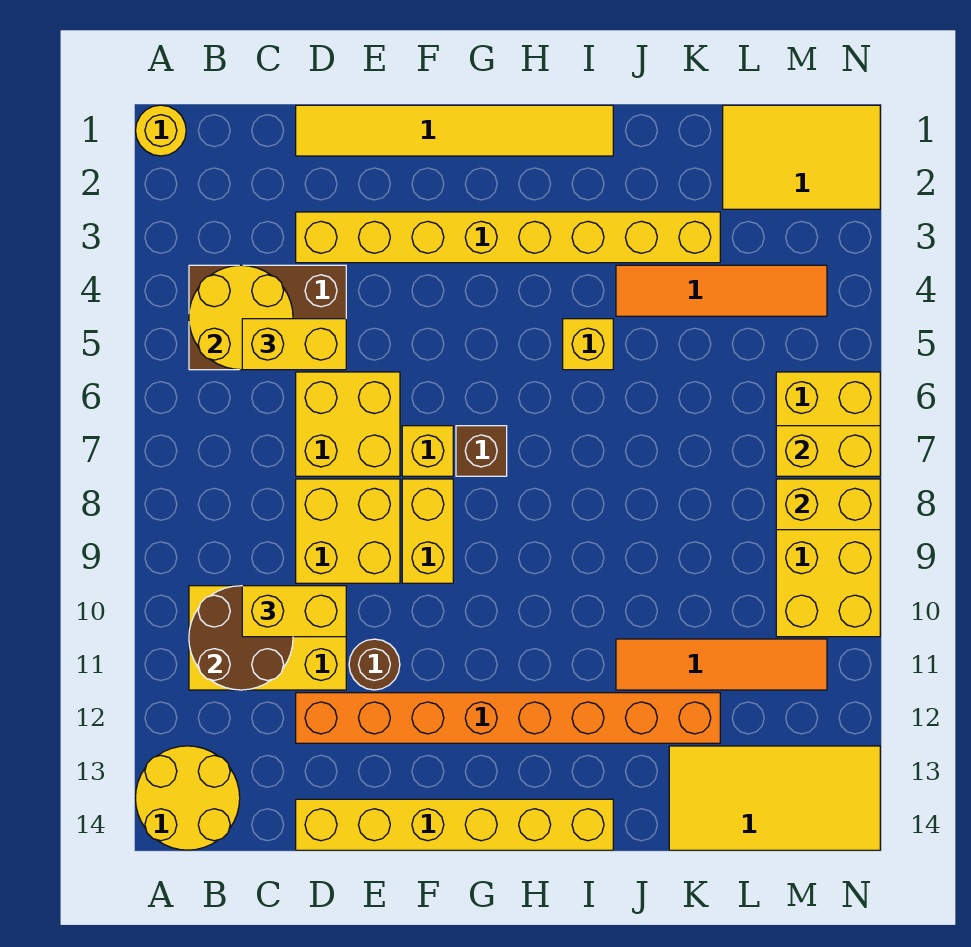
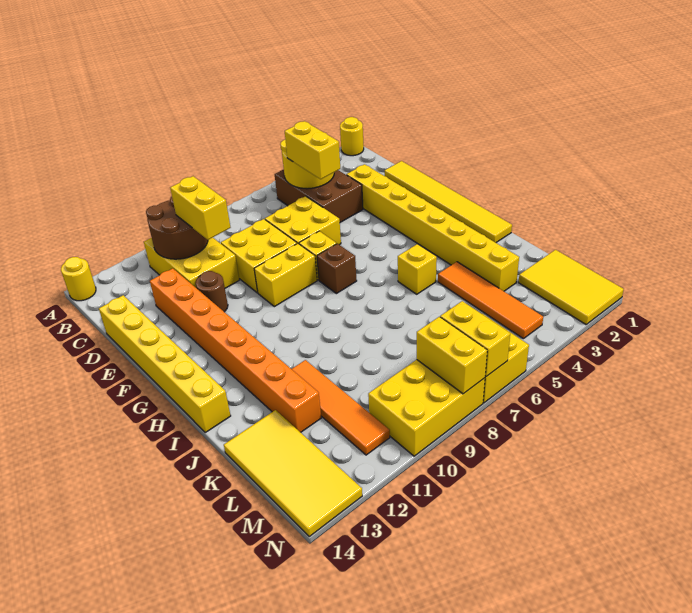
yellow round brick A13:B14 level 1 -> yellow round brick A14 level 1

